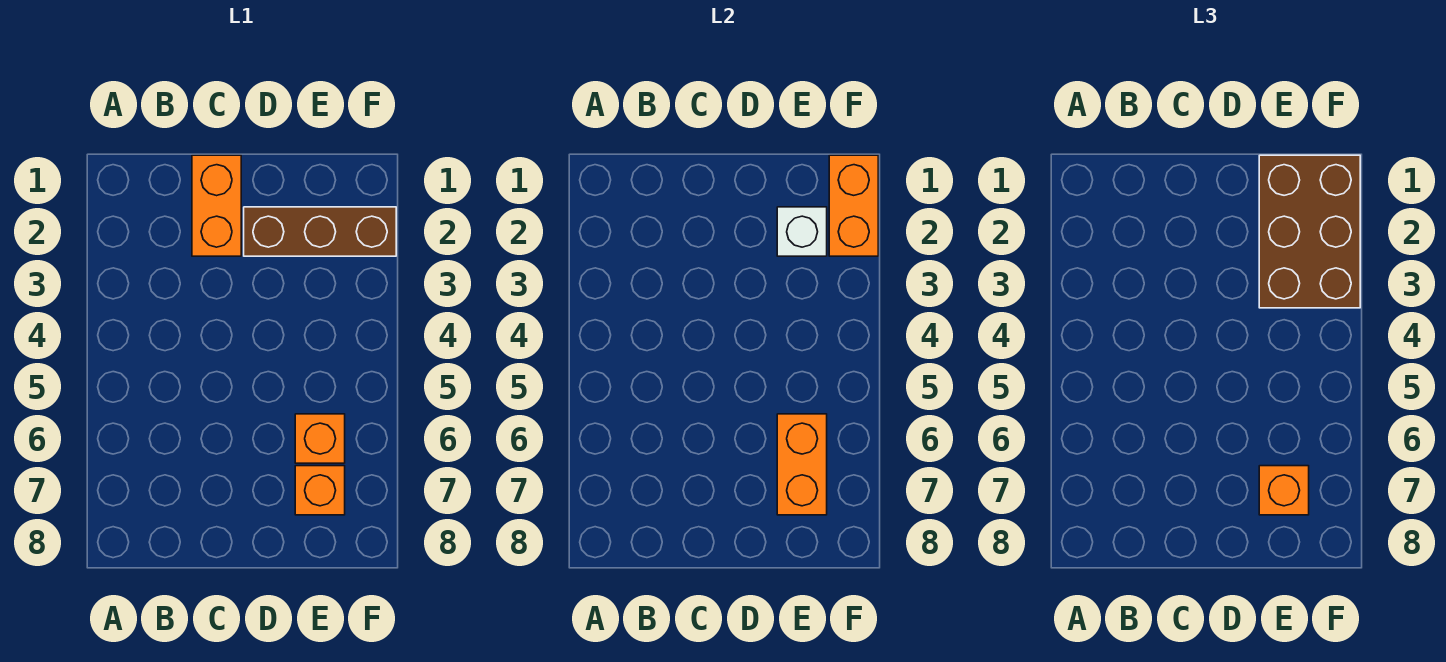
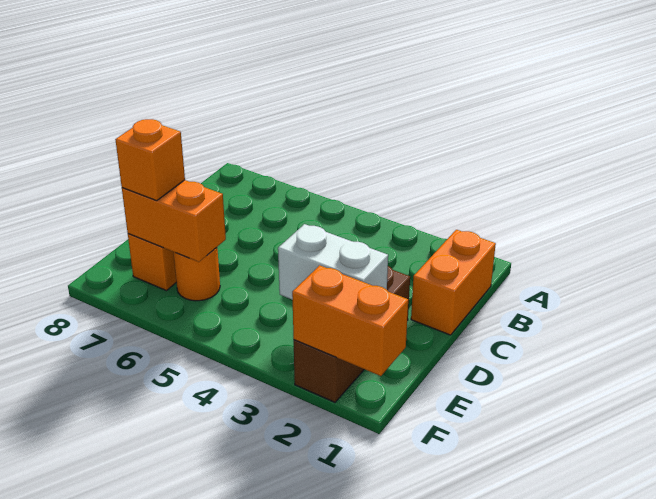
orange brick C1:C2 level 1 -> orange brick B1:C1 level 1
brown brick E1:F3 level 3 -> none
white brick E2 level 2 -> white brick E2:E3 level 2
orange brick E6 level 1 -> orange round brick E6 level 1

